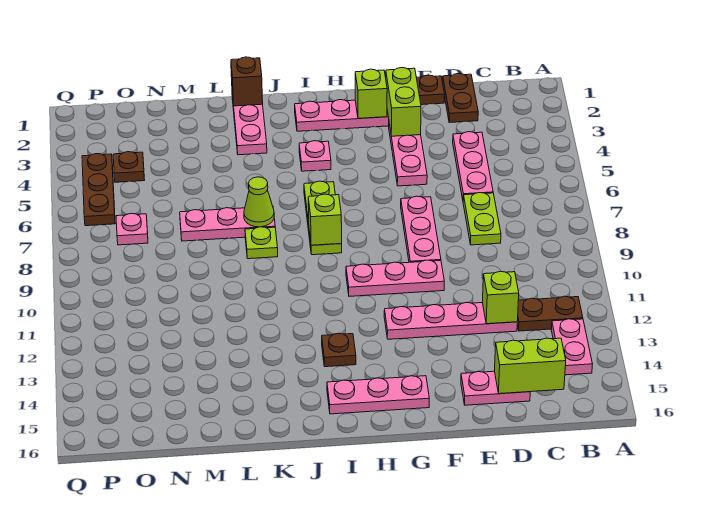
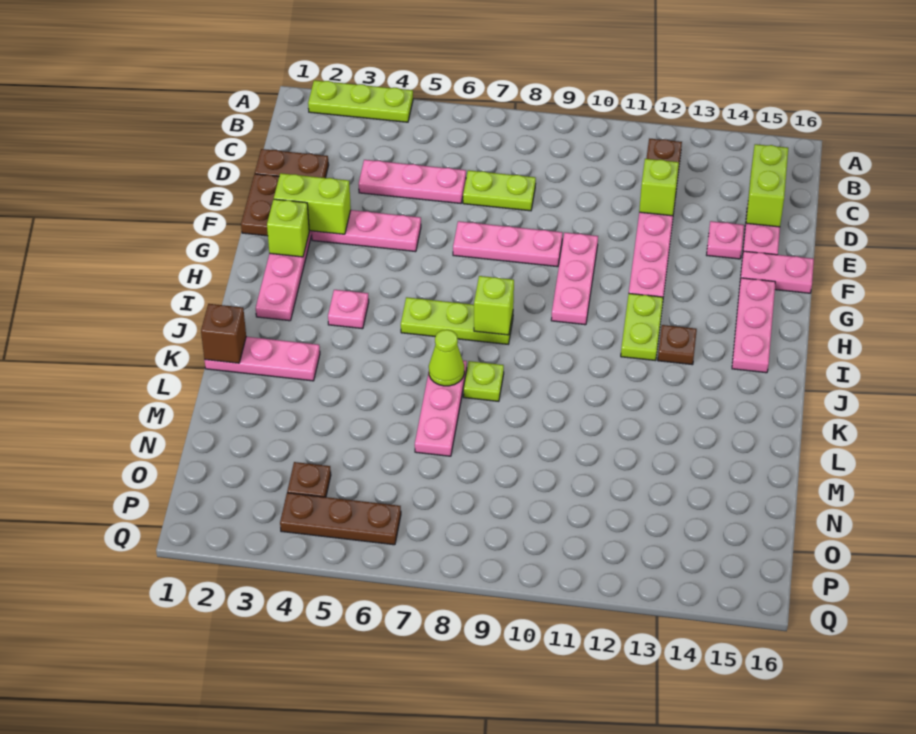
none -> lime plate A2:A4 level 1
pink plate B13:B14 level 1 -> pink plate F15:F16 level 1
none -> lime plate H12:I12 level 1
pink plate O7 level 1 -> pink plate E14 level 1

